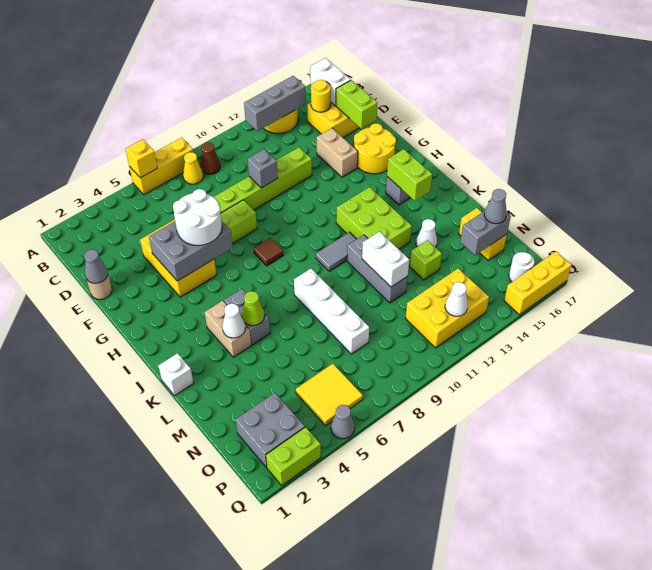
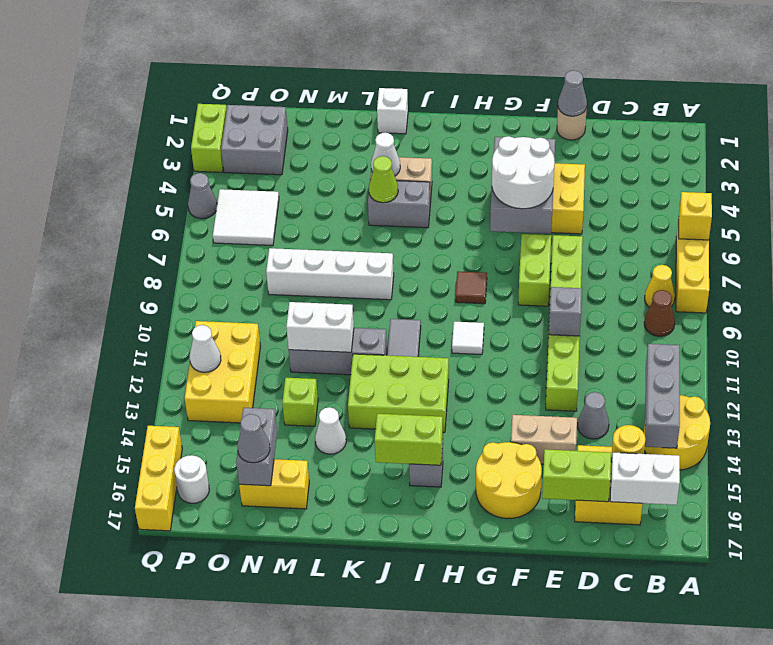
none -> grey cone D13 level 1
none -> white tile H10 level 1
yellow tile O5:P6 level 1 -> white tile O5:P6 level 1

